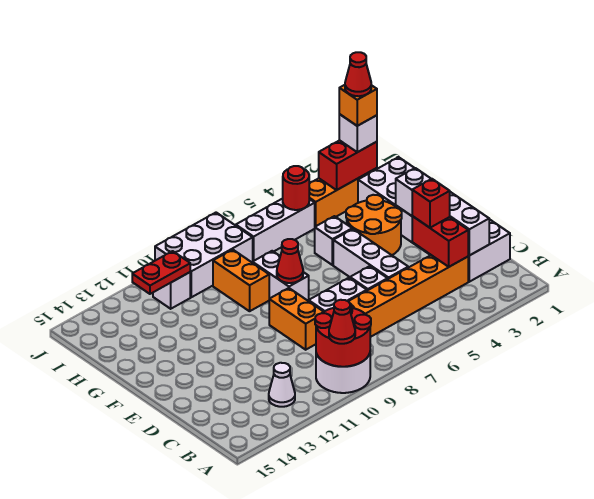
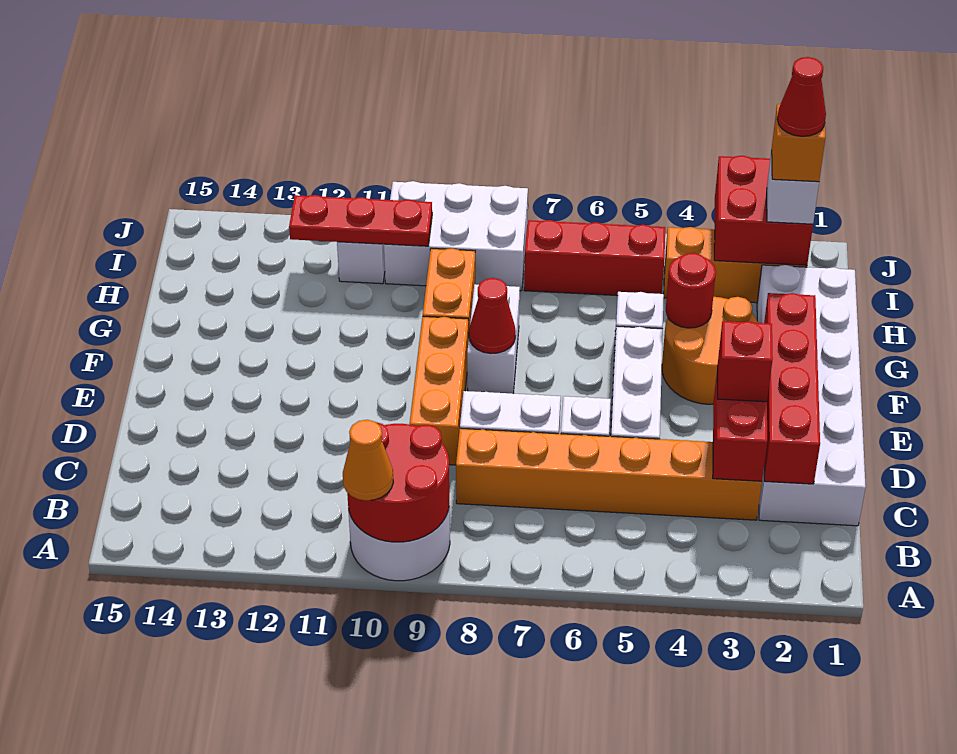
red cone A10 level 3 -> orange cone A10 level 3
white cone B12 level 1 -> none
white brick C2:F2 level 2 -> red brick C2:F2 level 2
orange brick D9:E9 level 1 -> orange brick D9:F9 level 1
red brick I2:I3 level 2 -> red brick I2:J3 level 2
white brick I5:I7 level 1 -> red brick I5:I7 level 1
red round brick I5 level 2 -> red round brick G4 level 2
red plate I11:I12 level 2 -> red plate I10:I12 level 2

